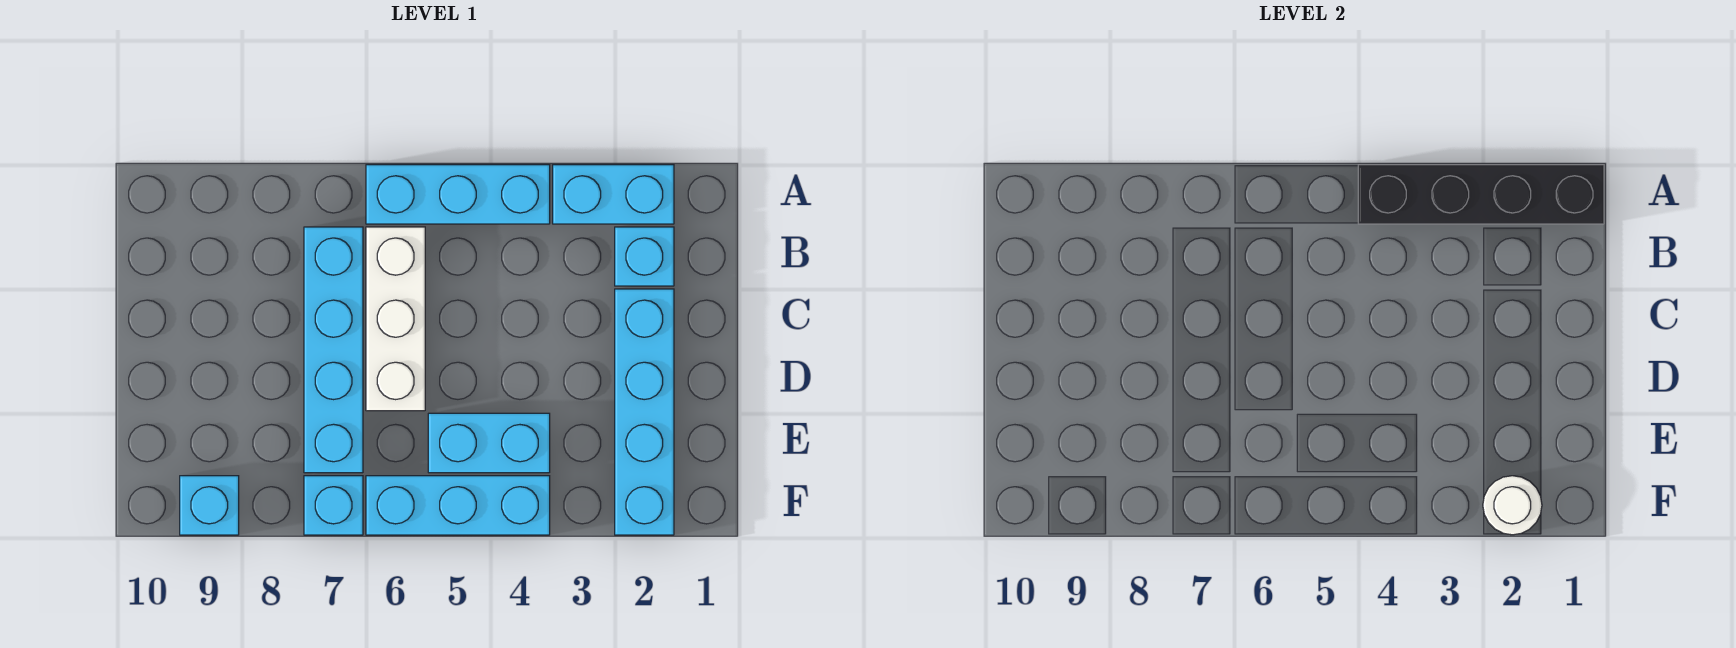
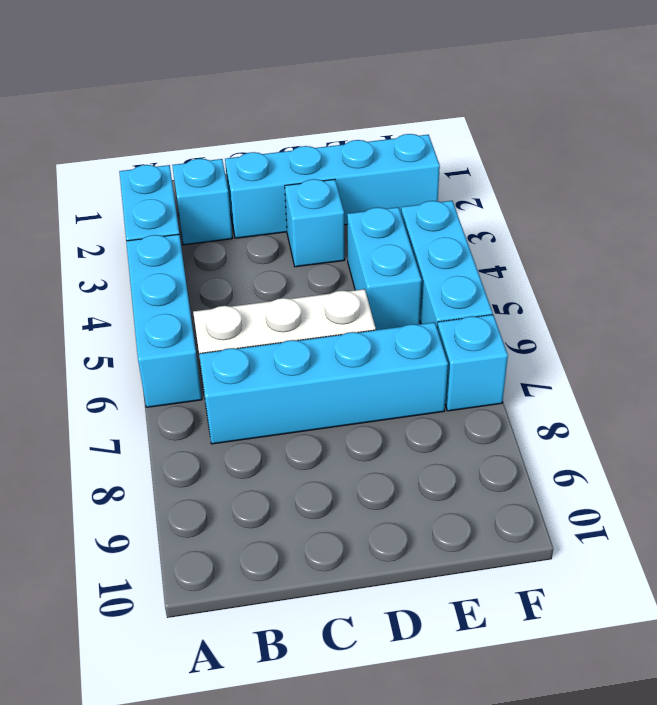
black brick A1:A4 level 2 -> none
white round brick F2 level 2 -> none
cyan brick F9 level 1 -> cyan brick D3 level 1

